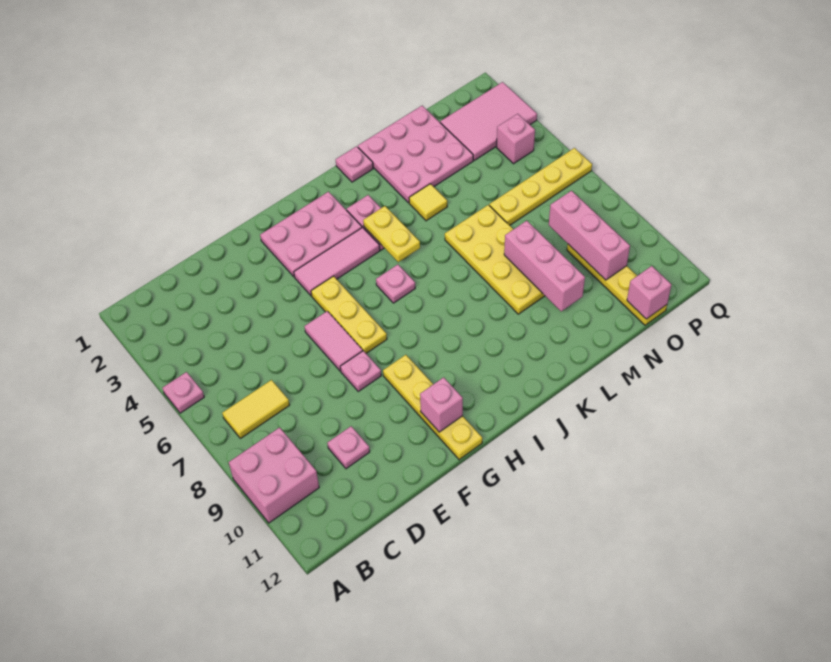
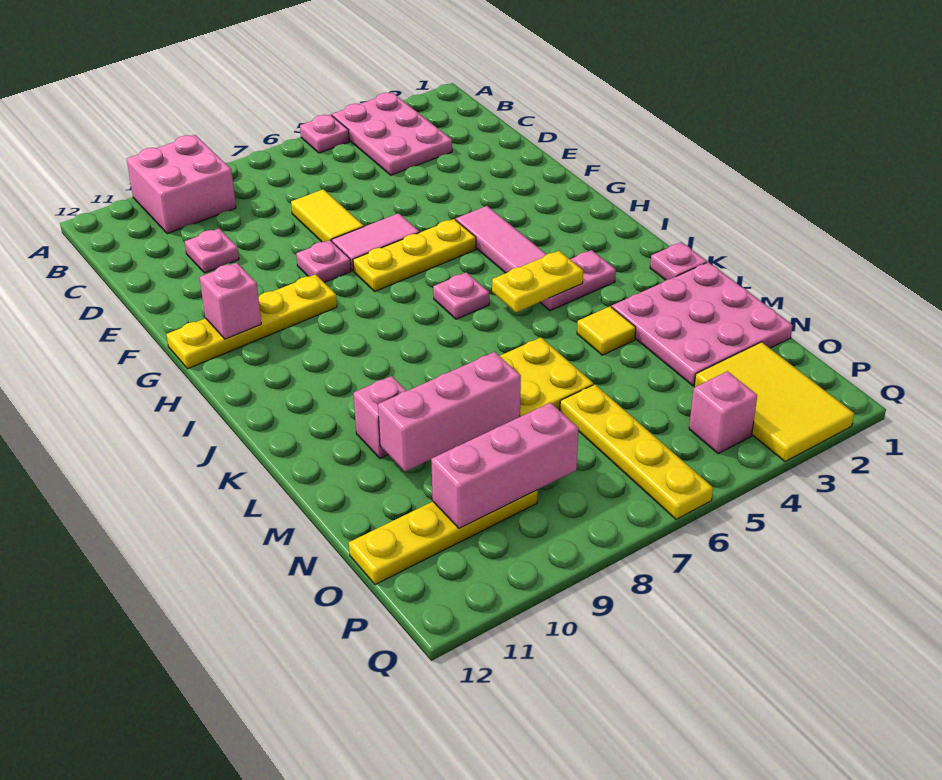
yellow tile B7:C7 level 1 -> yellow tile D7:E7 level 1
pink plate G2:I3 level 1 -> pink plate A3:C4 level 1
pink tile O2:Q3 level 1 -> yellow tile O2:Q3 level 1
pink brick O12 level 2 -> pink brick L10 level 1

